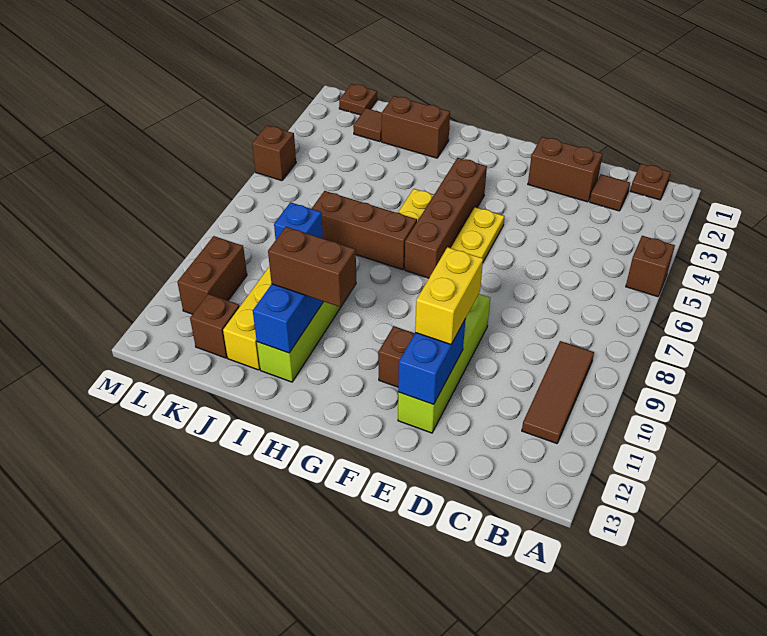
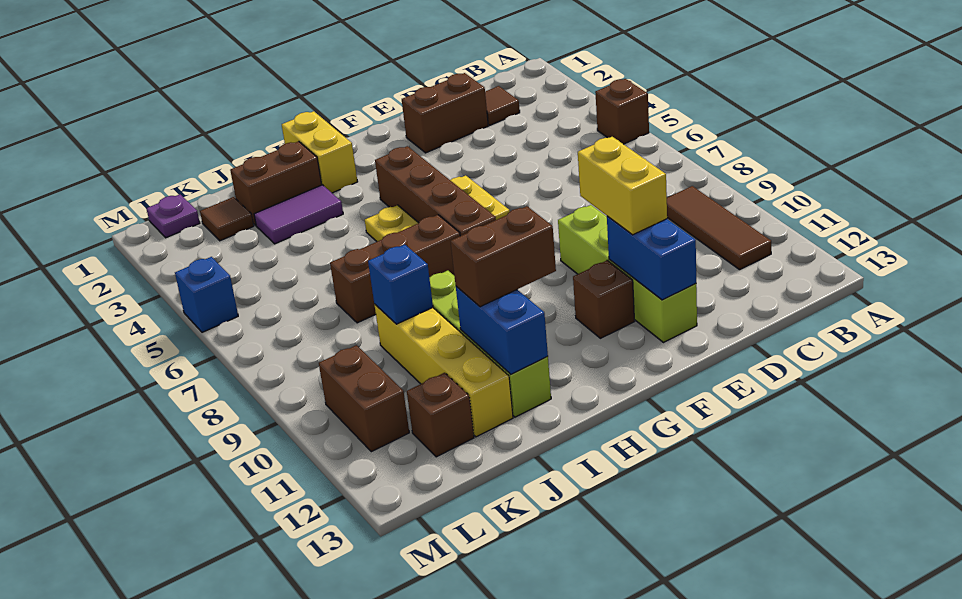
brown plate B1 level 1 -> none
none -> yellow brick H1:H2 level 1
none -> purple tile I3:J3 level 1
brown plate L1 level 1 -> purple plate L1 level 1
brown brick M5 level 1 -> blue brick M5 level 1

